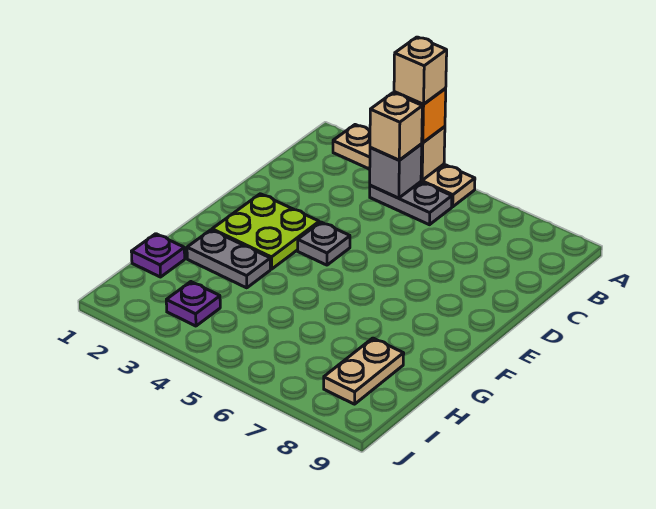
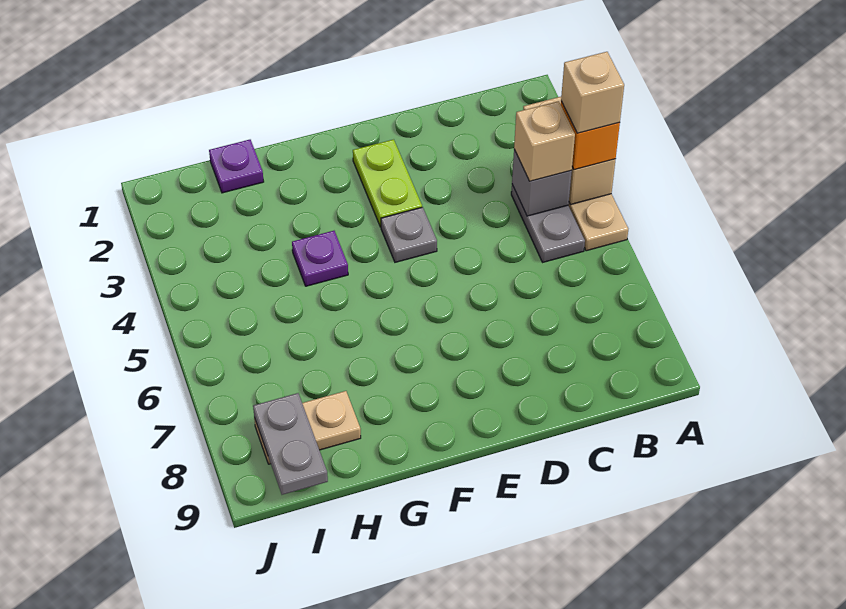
lime plate E2:F3 level 1 -> lime plate E2:E3 level 1
grey plate G2:G3 level 1 -> grey plate I8:I9 level 2
purple plate I3 level 1 -> purple plate G4 level 1

